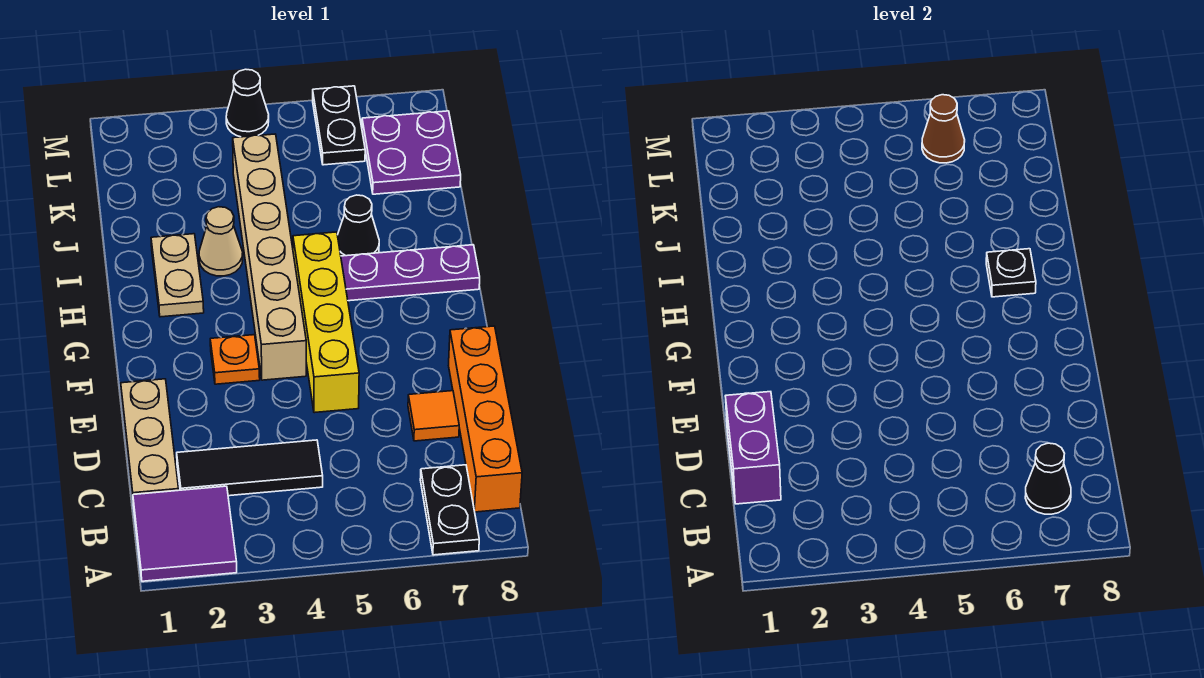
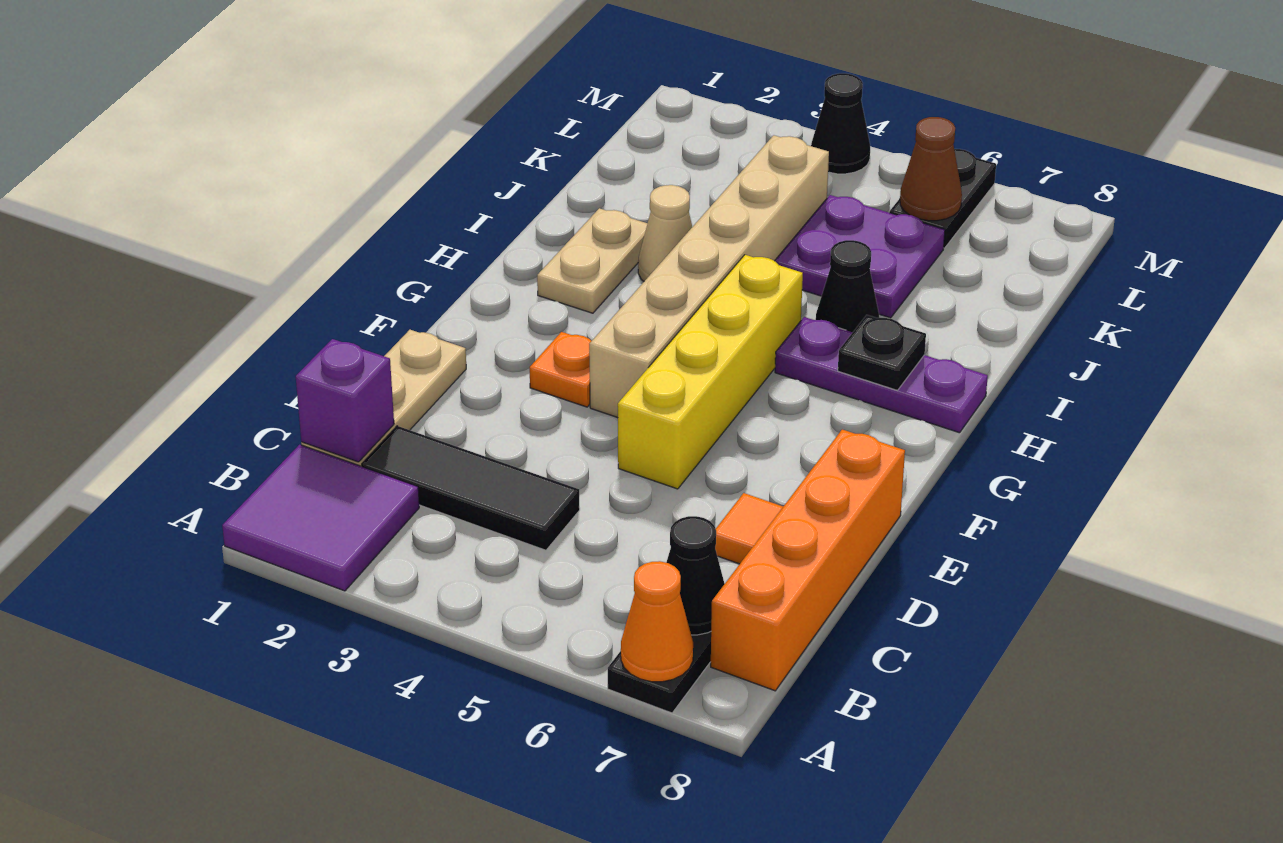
none -> orange cone A7 level 2
purple brick C1:D1 level 2 -> purple brick C1 level 2
purple plate K7:L8 level 1 -> purple plate J5:K6 level 1

